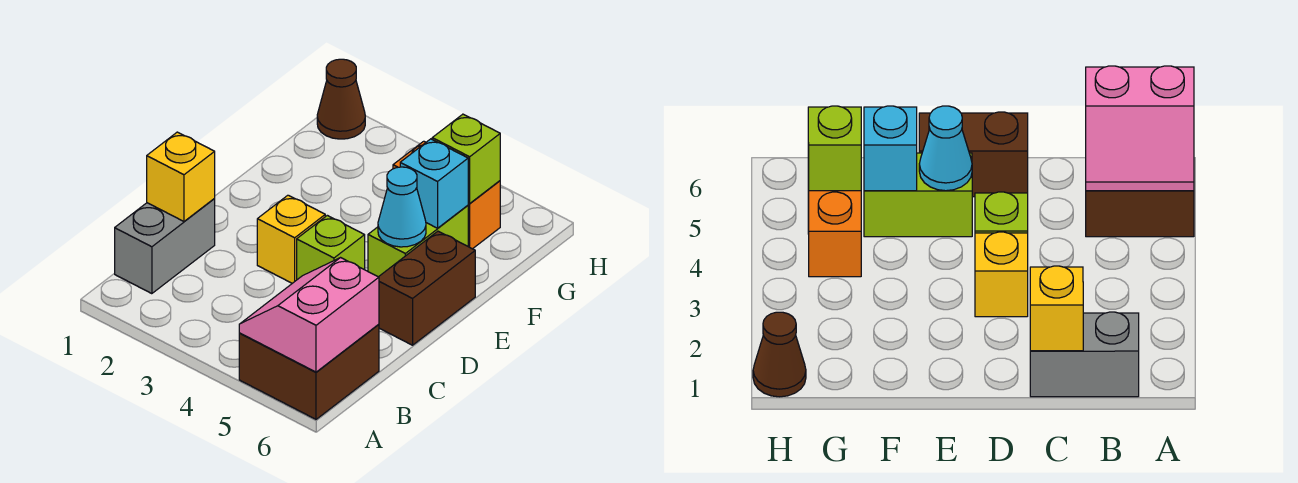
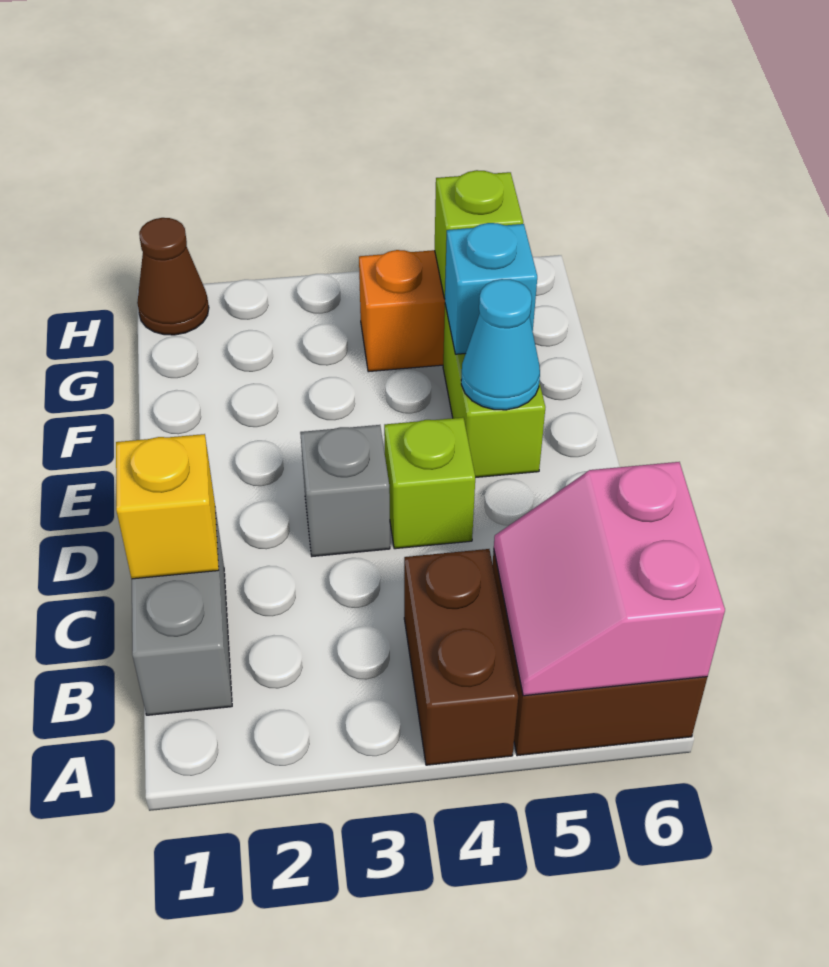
yellow brick D3 level 1 -> grey brick D3 level 1
brown brick D6:E6 level 1 -> brown brick A4:B4 level 1

